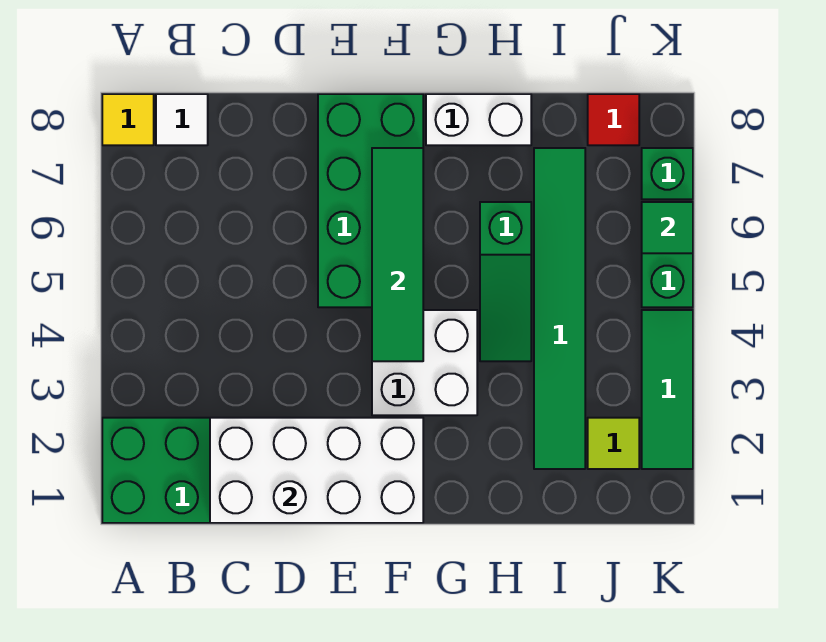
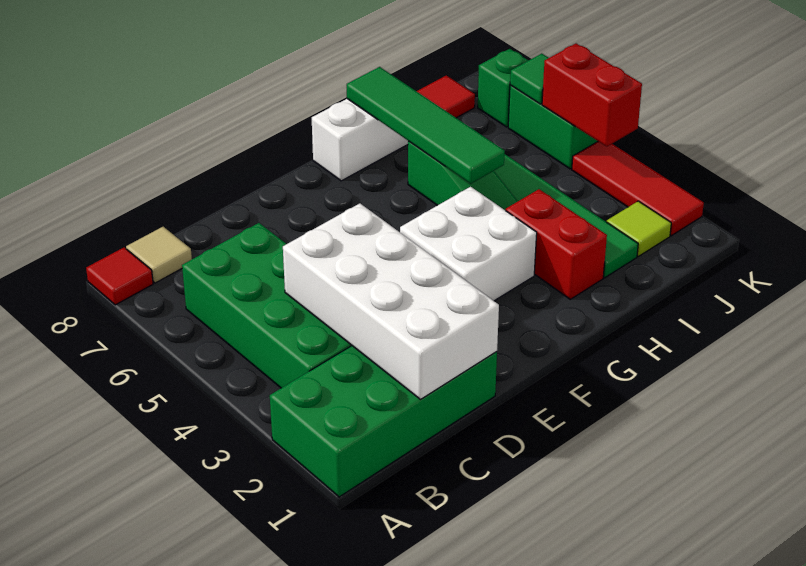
yellow tile A8 level 1 -> red tile A8 level 1
white tile B8 level 1 -> tan tile B8 level 1
white brick C1:F2 level 2 -> white brick C1:D4 level 2
green brick E5:F8 level 1 -> green brick B3:C6 level 1
green tile F4:F7 level 2 -> green tile H5:H8 level 2
none -> red brick H2:H3 level 1
green tile K2:K4 level 1 -> red tile K2:K4 level 1
none -> red brick K4:K5 level 2

